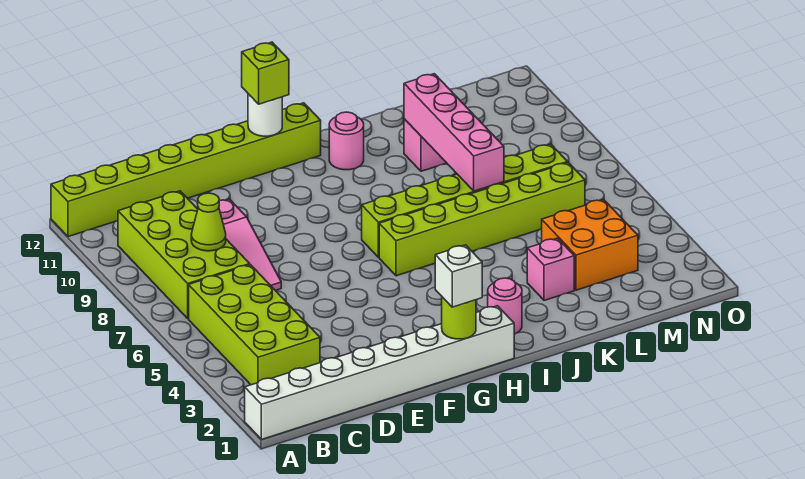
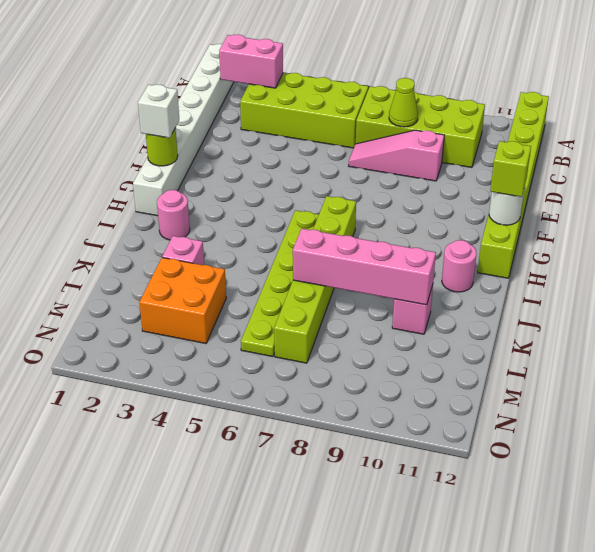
none -> pink brick B2:B3 level 2
lime brick H6:M6 level 1 -> lime plate H6:M6 level 1

